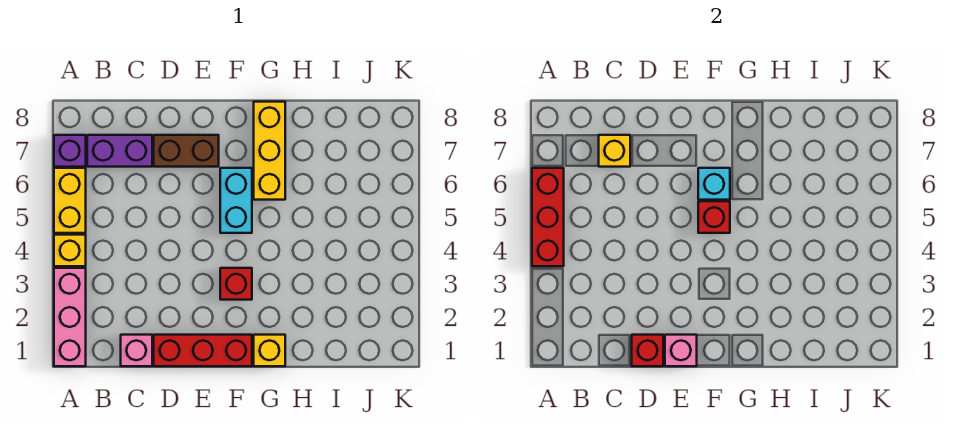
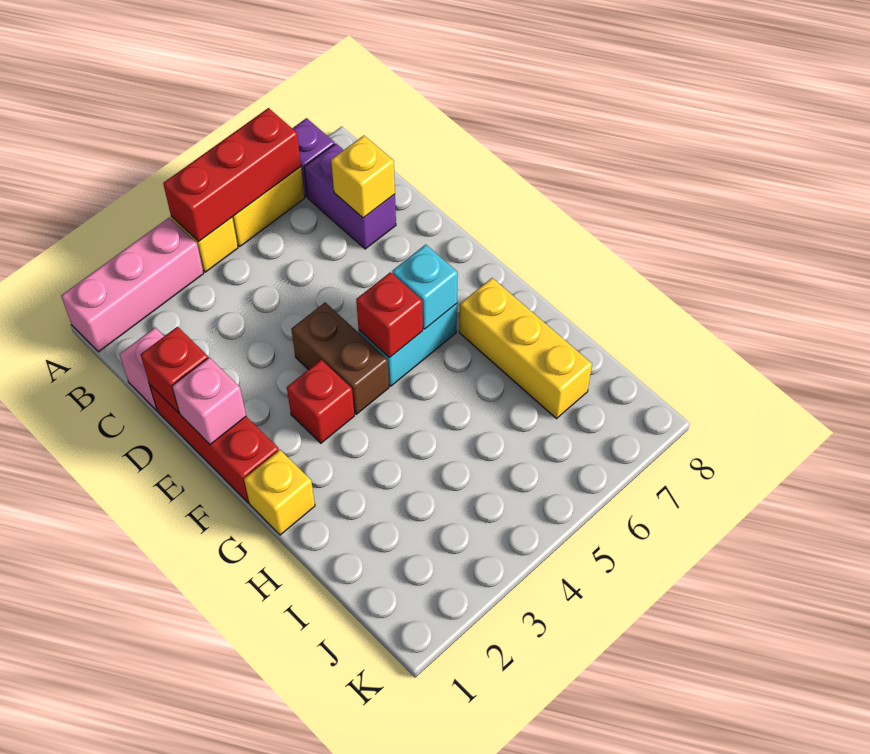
brown brick D7:E7 level 1 -> brown brick E4:F4 level 1
yellow brick G6:G8 level 1 -> yellow brick G7:I7 level 1

